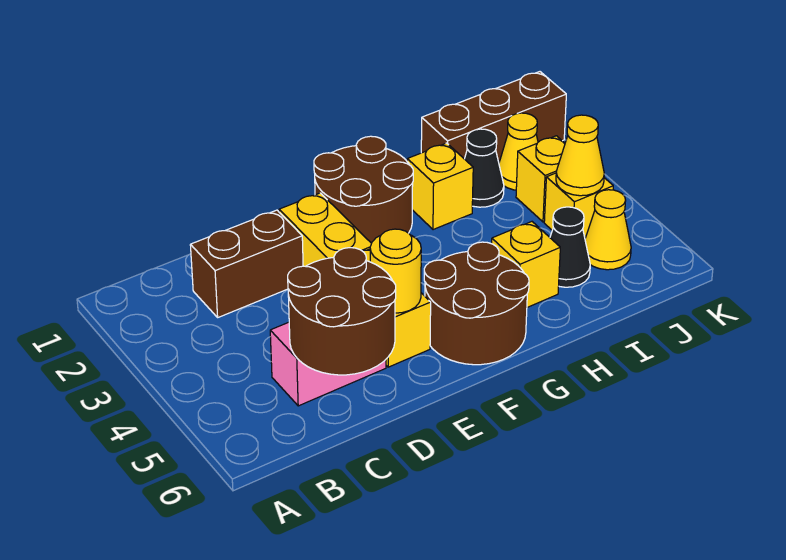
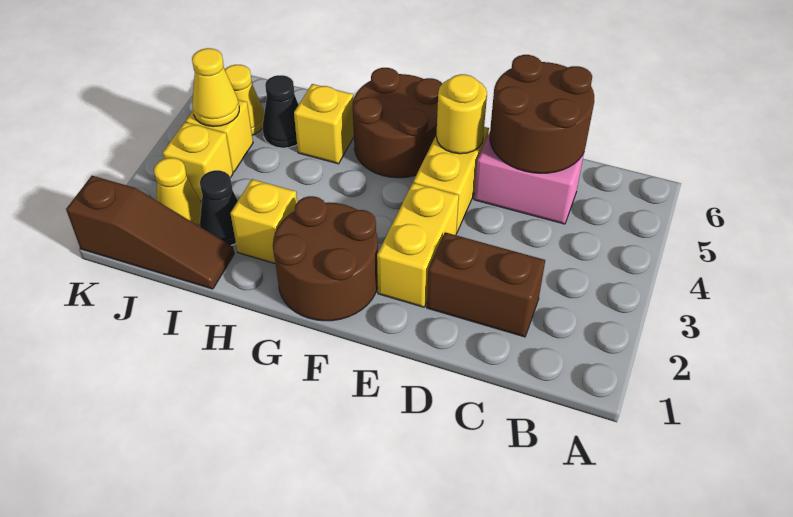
brown brick I1:K1 level 1 -> brown slope I1:K1 level 1 top K

